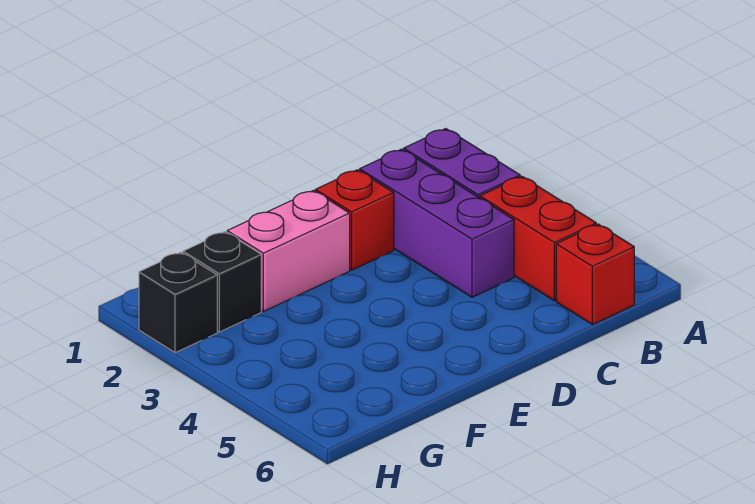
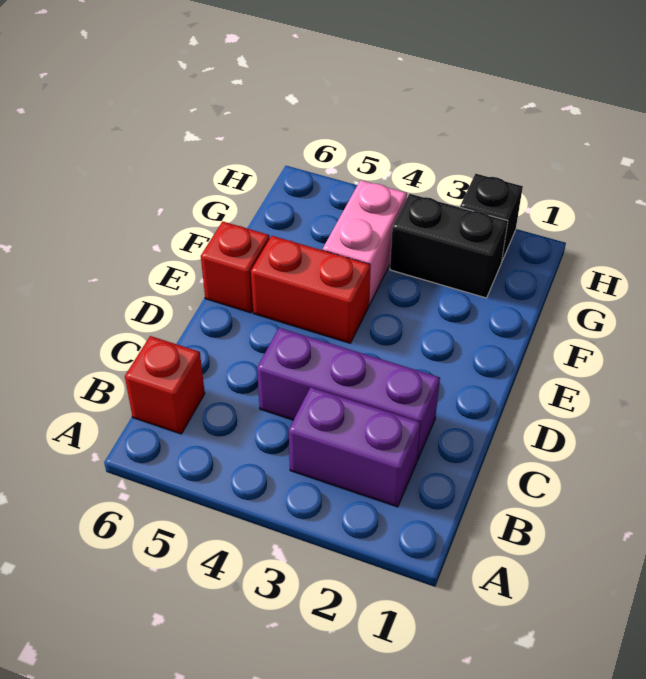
red brick B4:B5 level 1 -> red brick E4:E5 level 1
red brick D2 level 1 -> red brick E6 level 1
pink brick E2:F2 level 1 -> pink brick F4:G4 level 1
black brick G2 level 1 -> black brick G2:G3 level 1

